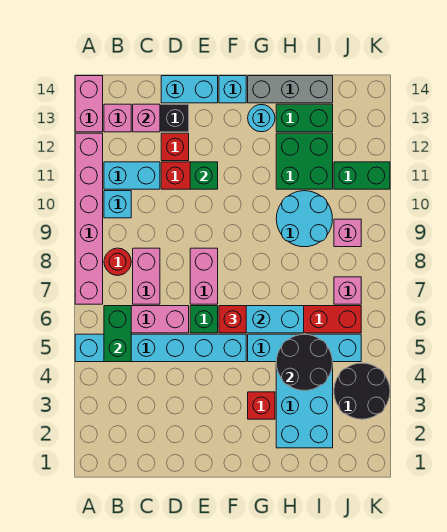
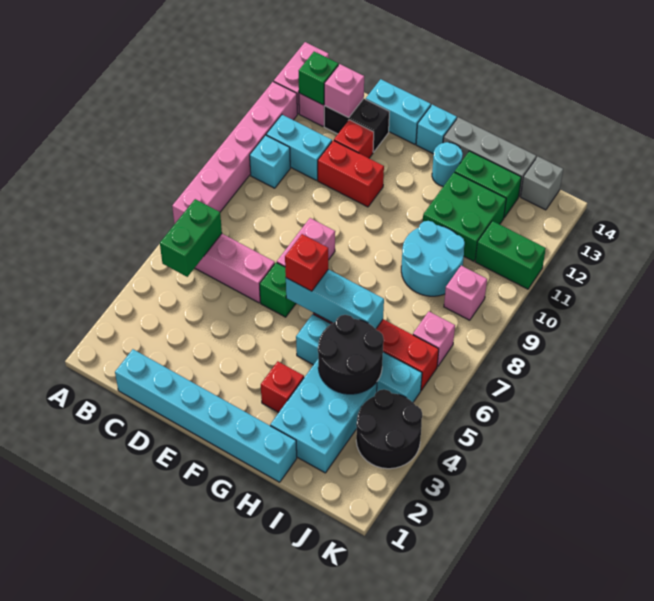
cyan brick A5:F5 level 1 -> cyan brick C1:H1 level 1
red round brick B8 level 1 -> none
pink brick C7:C8 level 1 -> none
green brick E11 level 2 -> green brick B13 level 2
none -> grey brick J14 level 1

